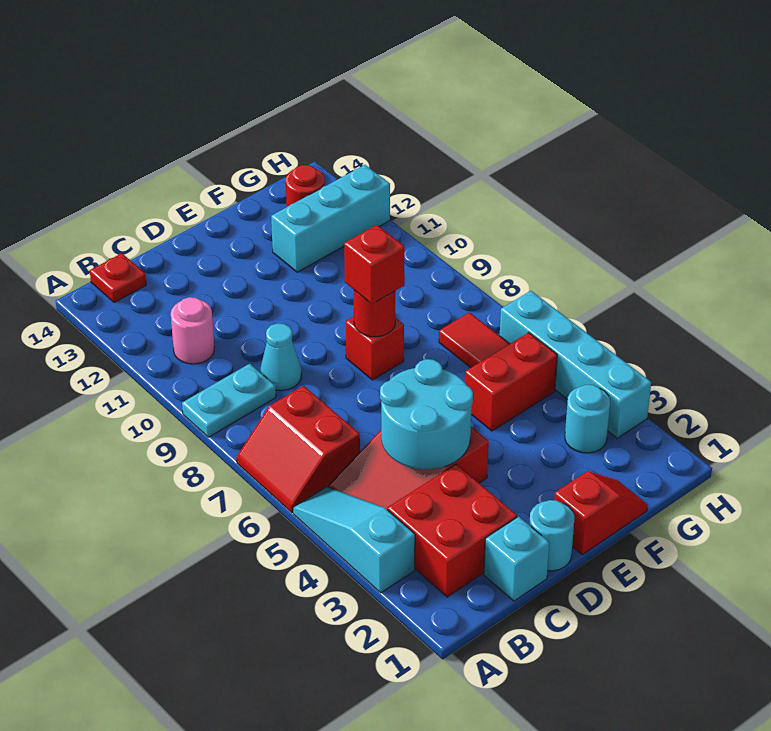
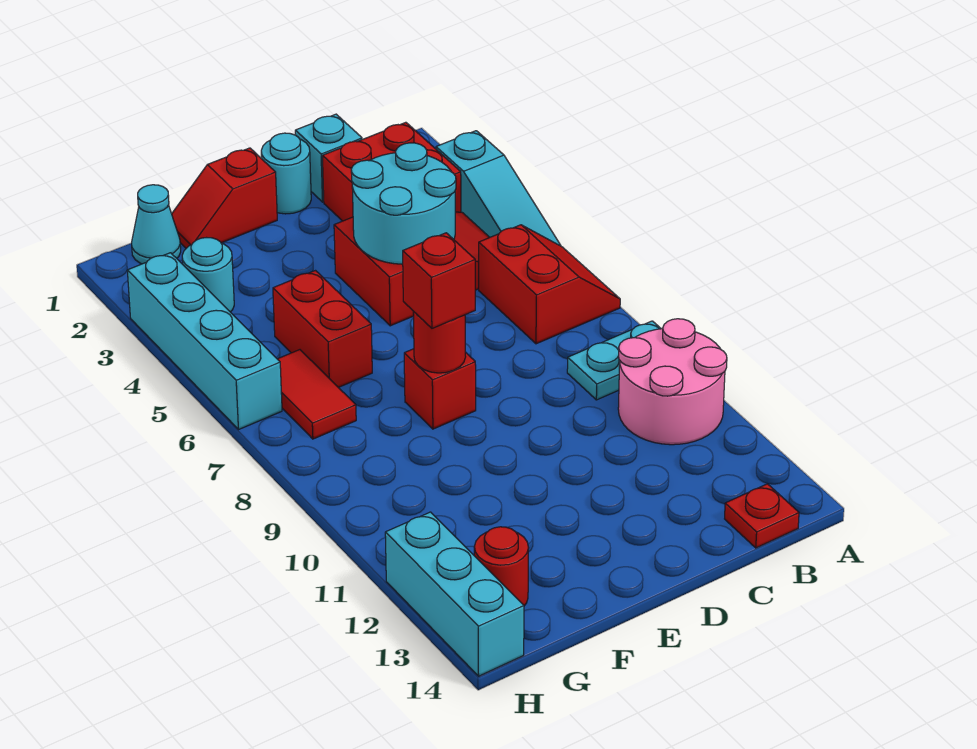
pink round brick B11 level 1 -> pink round brick A10:B11 level 1
cyan cone C9 level 1 -> cyan cone G1 level 1
red brick F5:G5 level 1 -> red brick F5:F6 level 1
cyan brick F12:H12 level 1 -> cyan brick H12:H14 level 1

